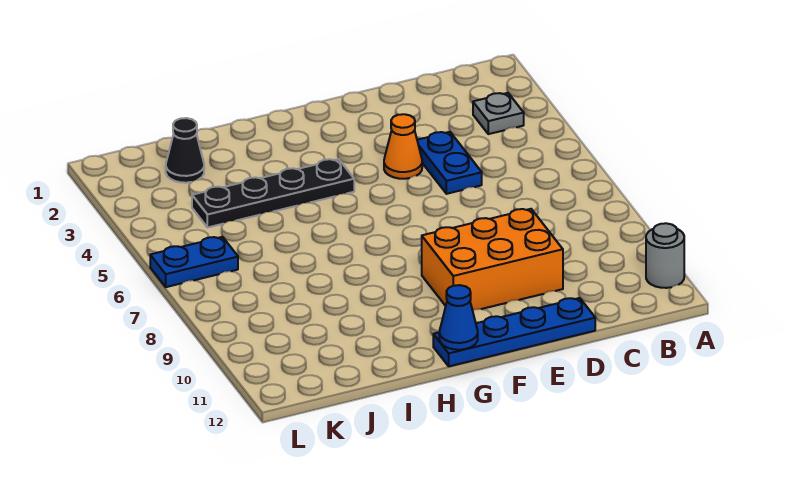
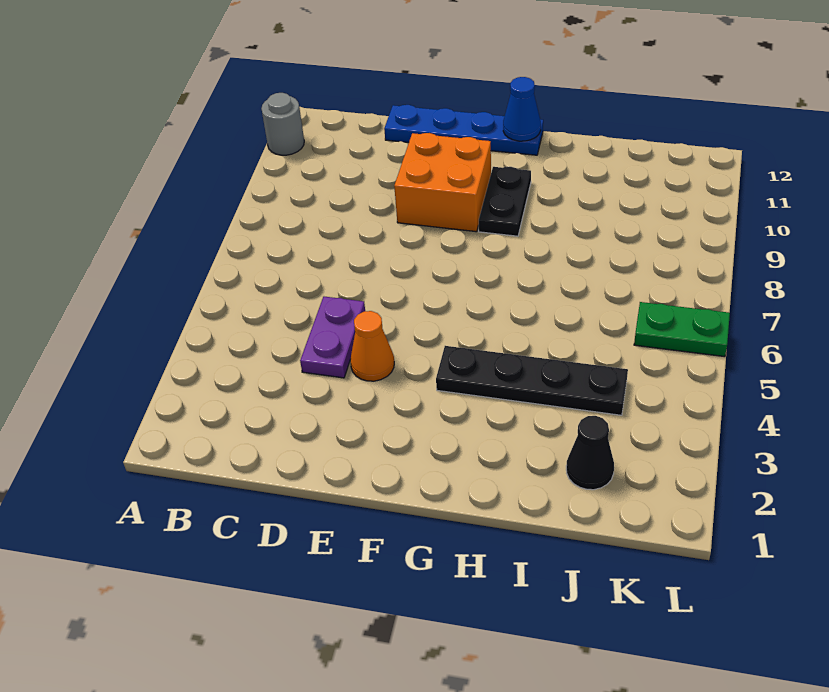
grey plate B3 level 1 -> none
blue plate D4:D5 level 1 -> purple plate D4:D5 level 1
orange brick D9:F10 level 1 -> orange brick E9:F10 level 1
none -> black plate G9:G10 level 1
blue plate K6:L6 level 1 -> green plate K6:L6 level 1

